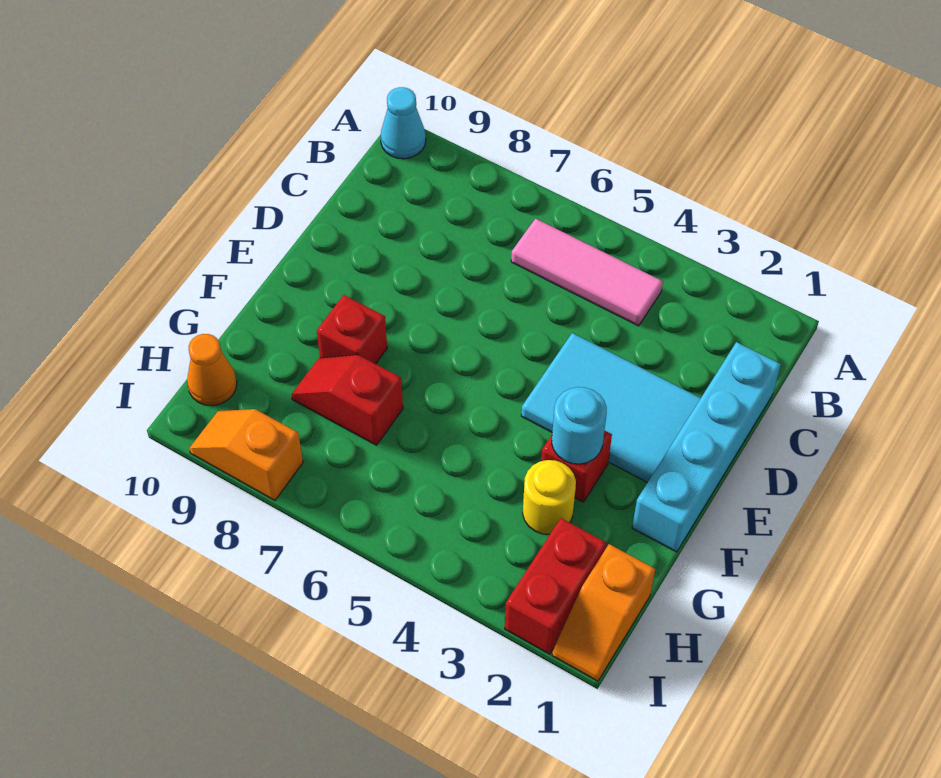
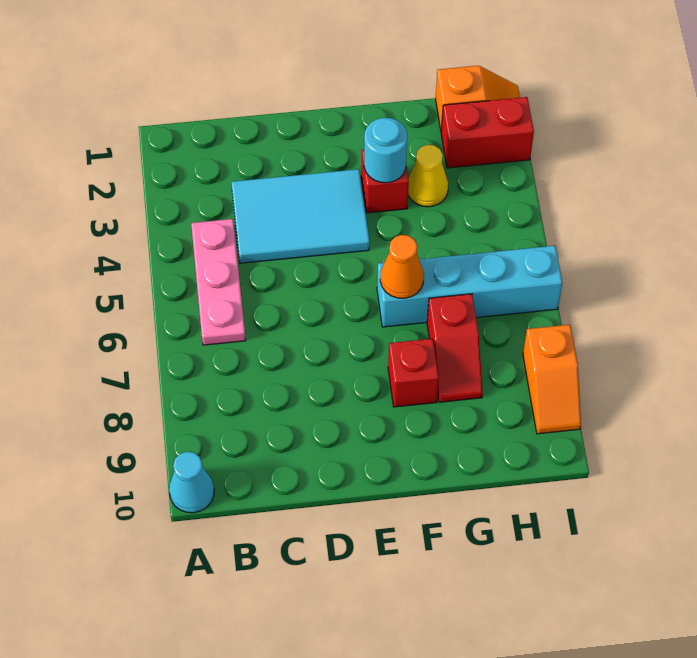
pink tile B4:B6 level 1 -> pink plate B4:B6 level 1
cyan brick C1:F1 level 1 -> cyan brick F6:I6 level 1
cyan tile D2:E4 level 1 -> cyan tile C3:E4 level 1
yellow round brick G3 level 1 -> yellow cone G3 level 1
orange cone H10 level 1 -> orange cone F6 level 2

